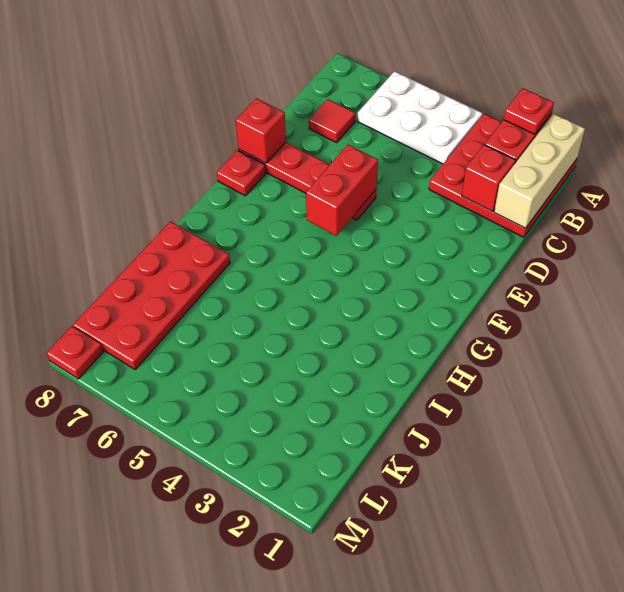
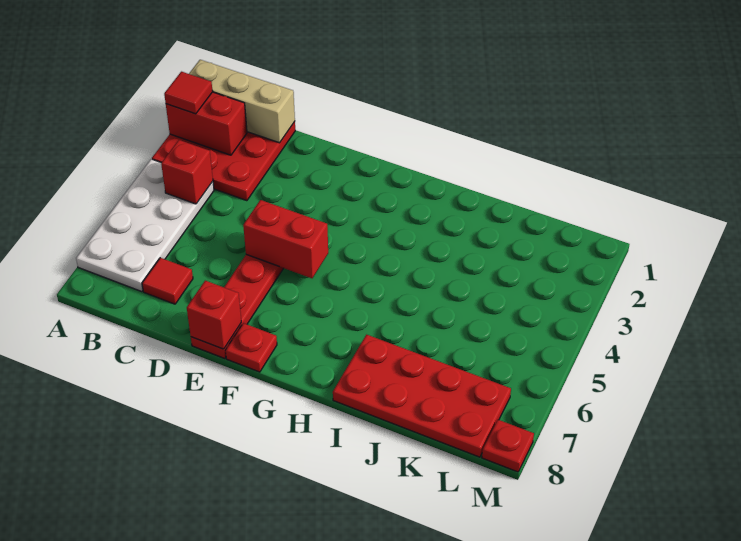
red plate A2 level 3 -> red tile A2 level 3
white plate A4:B6 level 1 -> white plate A4:B7 level 1
red brick C2 level 2 -> red brick B4 level 2

